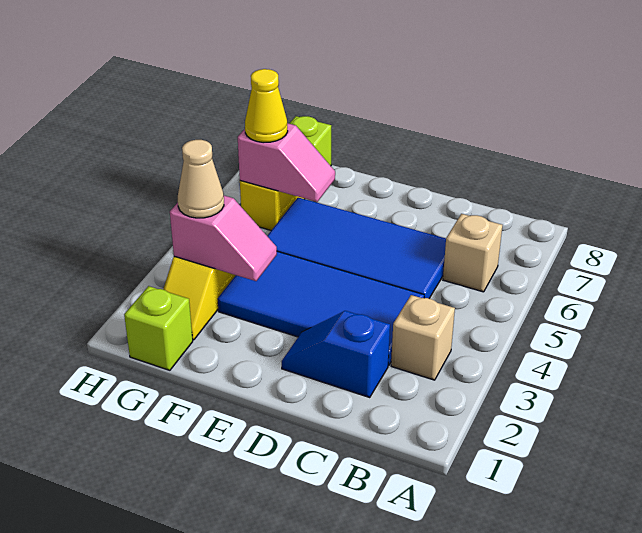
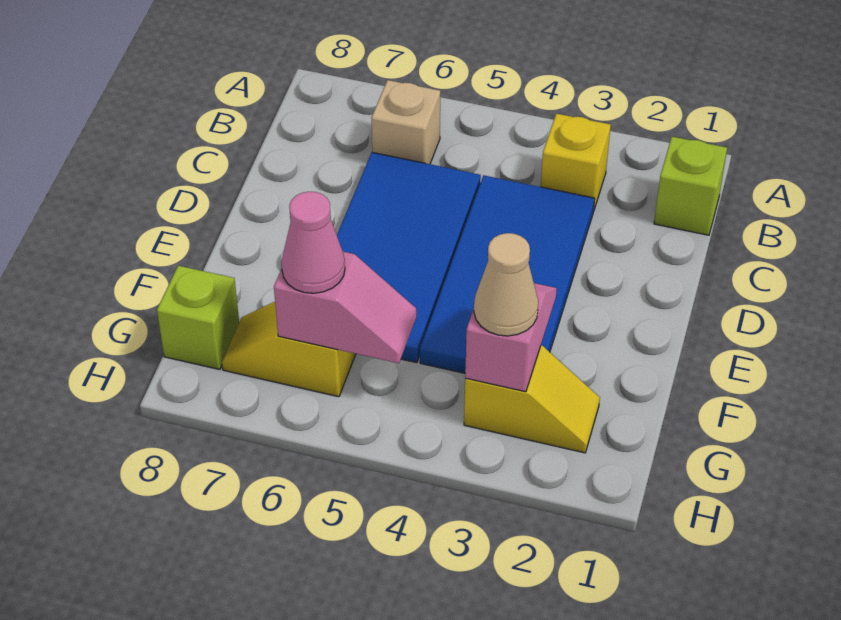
tan brick B3 level 1 -> yellow brick B3 level 1
blue slope C2:D2 level 1 top C -> none
pink slope F6:G6 level 2 top G -> pink slope G5:G6 level 2 top 6
lime brick G1 level 1 -> lime brick B1 level 1
yellow cone G6 level 3 -> pink cone G6 level 3

